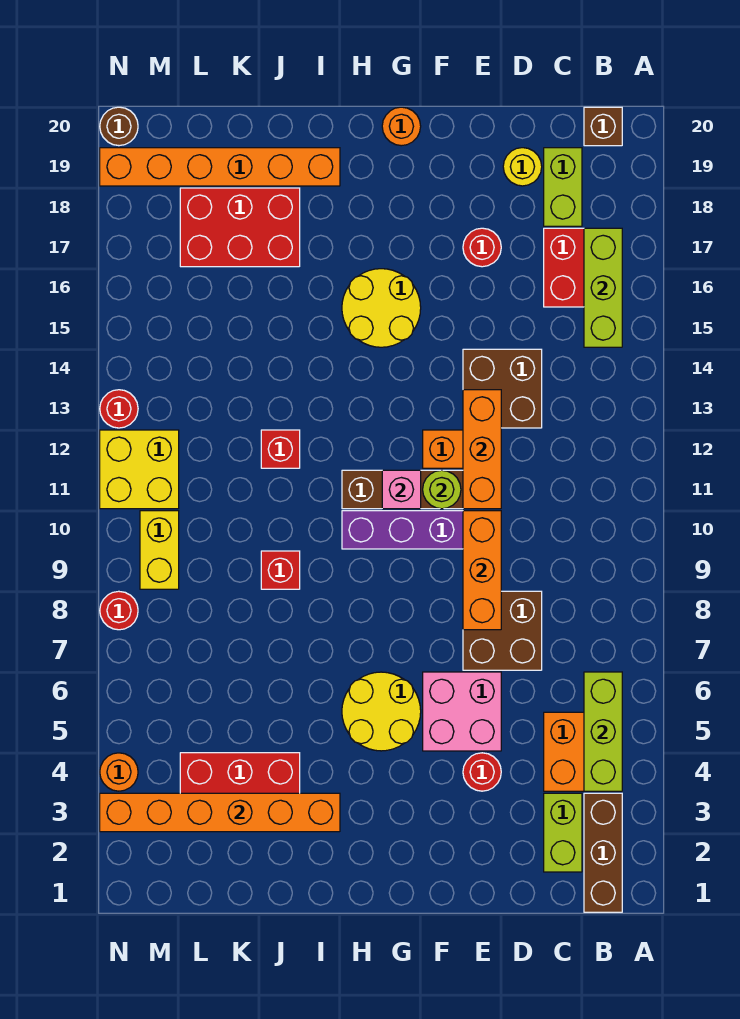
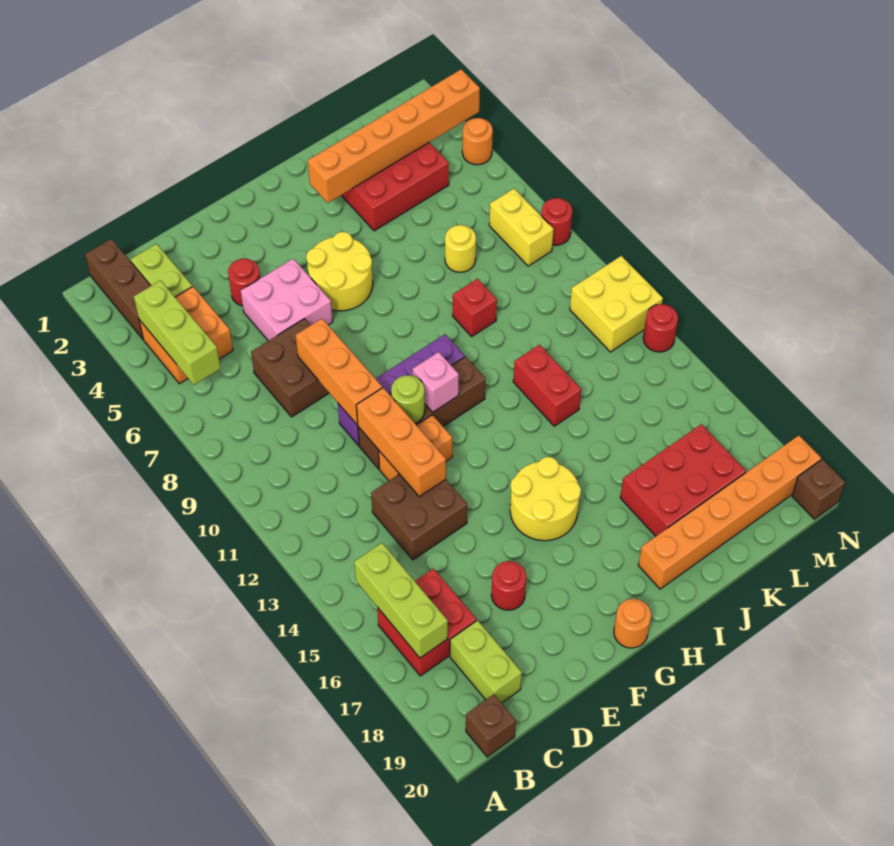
yellow round brick D19 level 1 -> yellow round brick K7 level 1
red brick J12 level 1 -> red brick J12:J13 level 1
yellow brick M9:M10 level 1 -> yellow brick M7:M8 level 1
brown round brick N20 level 1 -> brown brick N20 level 1

